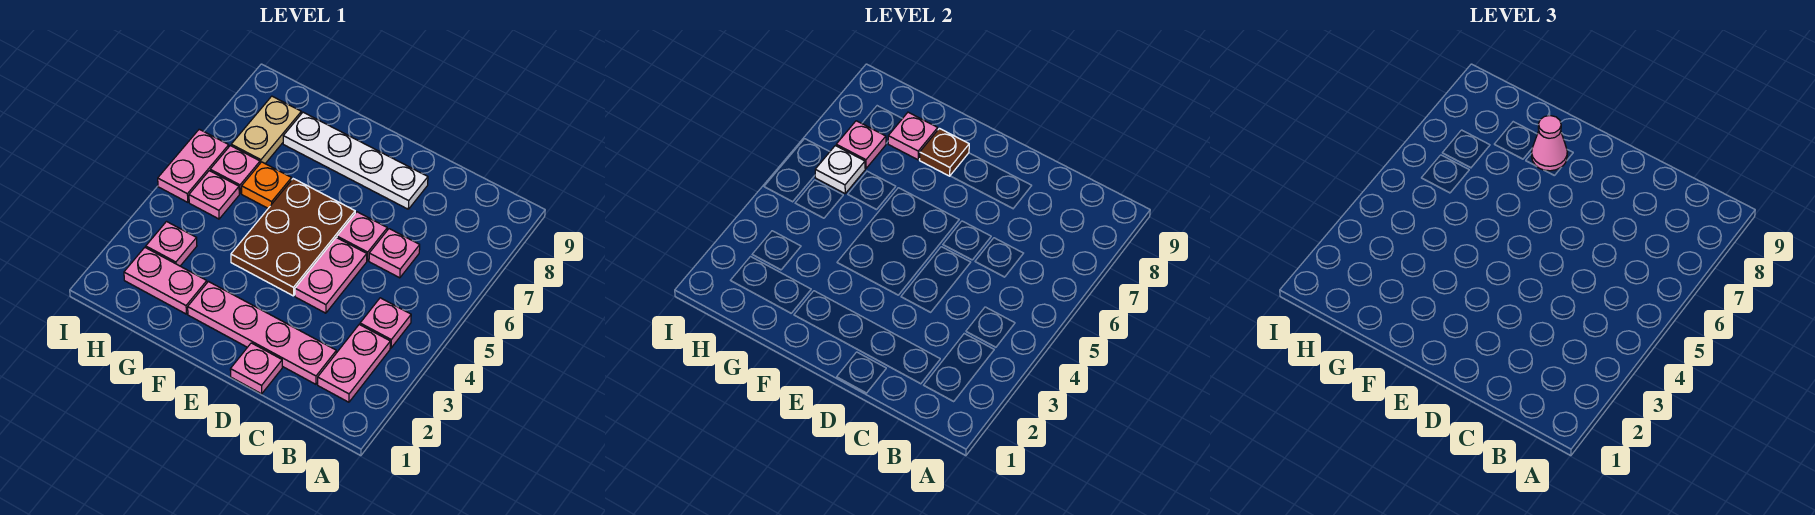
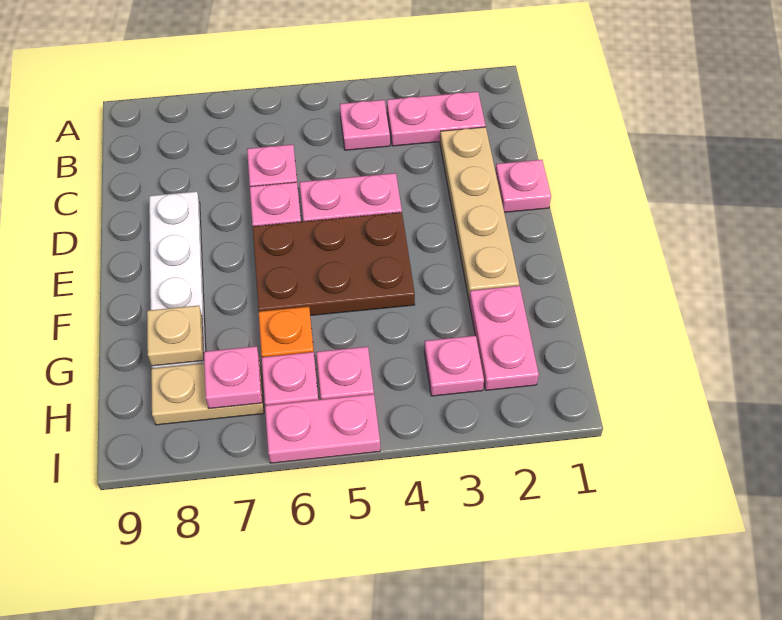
pink plate C2:F2 level 1 -> tan plate C2:F2 level 1
brown plate F8 level 2 -> none
pink cone F8 level 3 -> none
pink plate G8 level 2 -> tan plate G8 level 2
white plate H6 level 2 -> none

